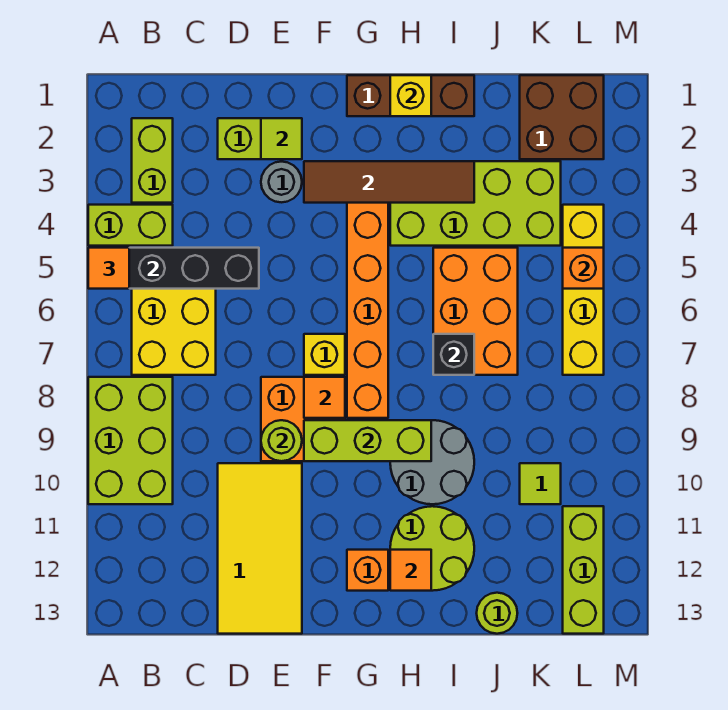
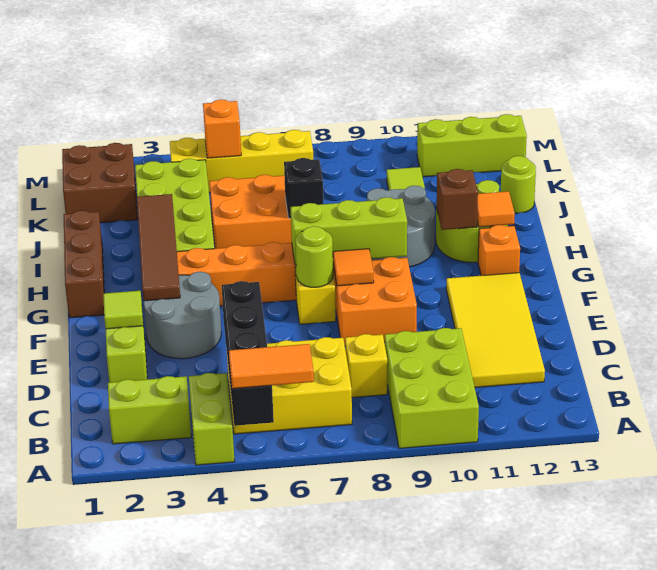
orange tile A5 level 3 -> orange tile A5:A6 level 3
lime brick A8:B10 level 1 -> lime brick A9:C10 level 1
yellow tile D10:E13 level 1 -> yellow tile C11:F12 level 1
grey round brick E3 level 1 -> grey round brick E3:F4 level 1
lime round brick E9 level 2 -> lime round brick F7 level 2
lime brick F9:H9 level 2 -> lime brick G7:G9 level 2
yellow brick H1 level 2 -> yellow brick C8 level 1
none -> brown brick H11 level 2

